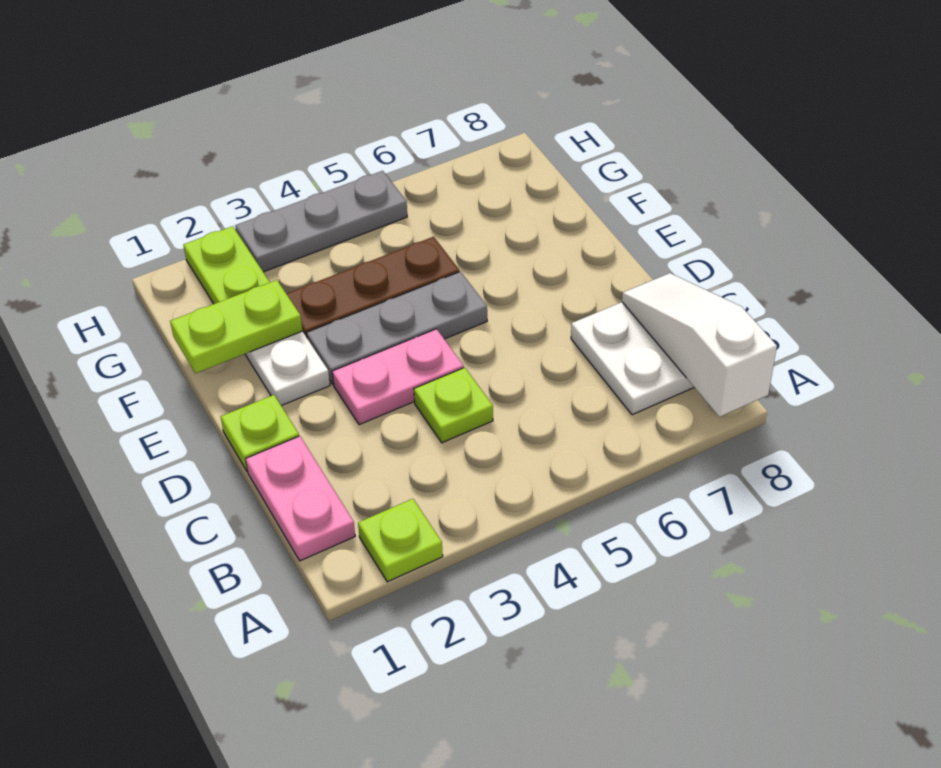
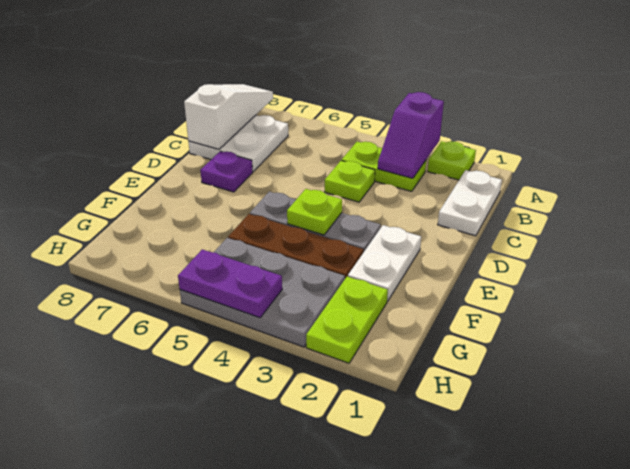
none -> purple slope A3:B3 level 2 top A
white slope A8:C8 level 2 top A -> white slope A8:C8 level 2 top C
pink plate B1:C1 level 1 -> white plate B1:C1 level 1
lime plate D1 level 1 -> lime plate E4 level 2
pink plate D3:D4 level 1 -> none
none -> purple plate D7 level 1
lime plate F1:F2 level 2 -> lime plate B3:B4 level 1
grey plate H3:H5 level 1 -> grey plate G3:H5 level 1
none -> purple plate H4:H5 level 2

